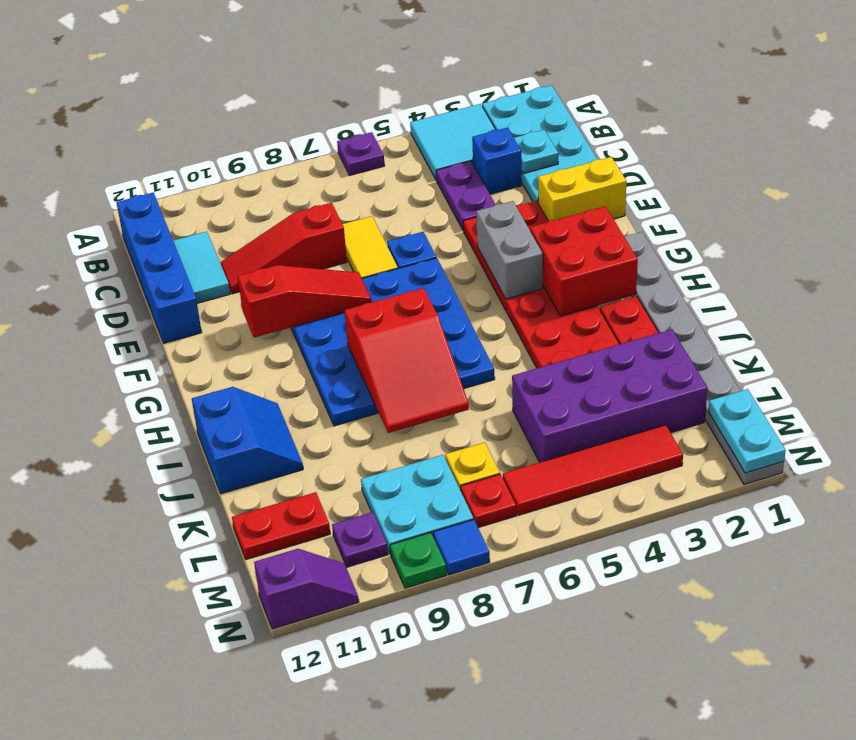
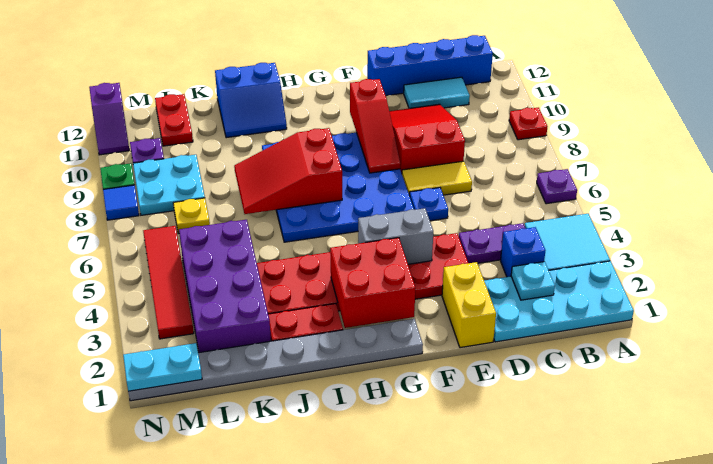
red slope D8:D10 level 1 top 8 -> red slope D8:E10 level 1 top 8
red plate M7 level 1 -> red plate A9 level 1

